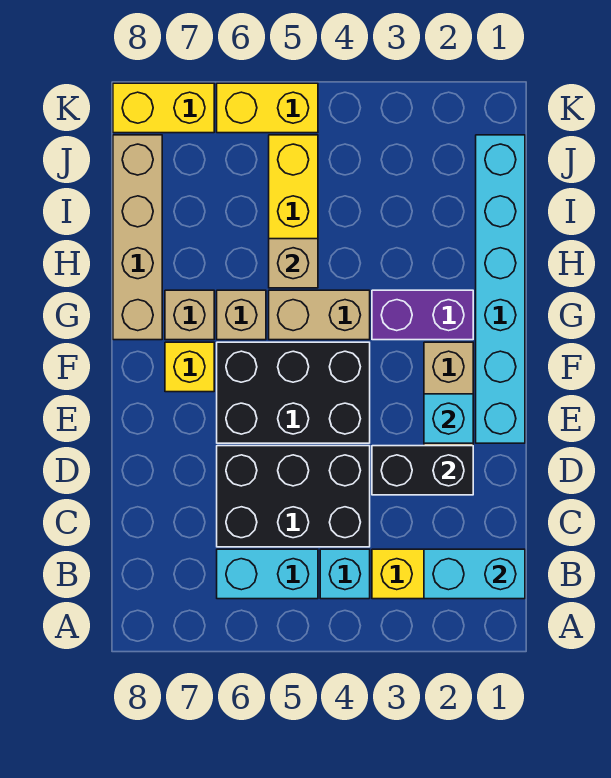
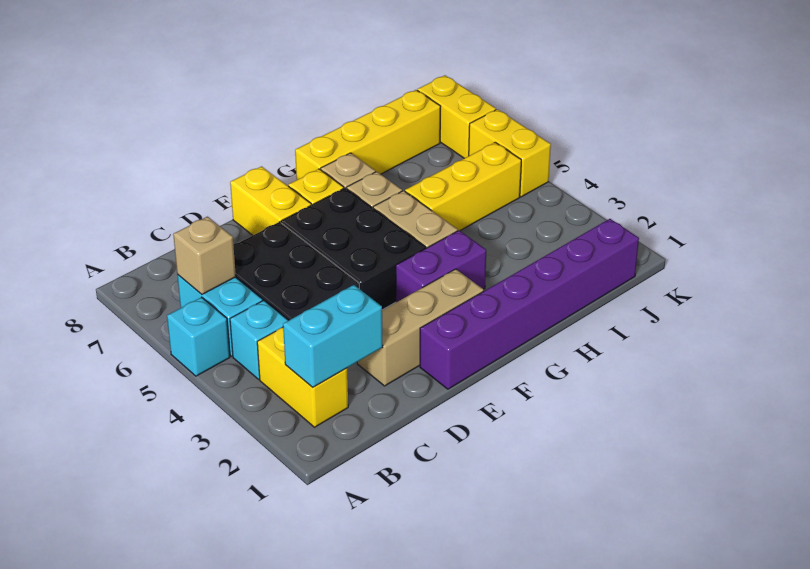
cyan brick B1:B2 level 2 -> cyan brick B2:C2 level 2
black brick D2:D3 level 2 -> none
cyan brick E1:J1 level 1 -> purple brick E1:J1 level 1
cyan brick E2 level 2 -> cyan brick A5 level 1
none -> yellow brick E7:E8 level 1
purple brick G2:G3 level 1 -> purple brick F3:G3 level 1
tan brick G8:J8 level 1 -> yellow brick G8:J8 level 1
tan brick H5 level 2 -> tan brick B6 level 2

